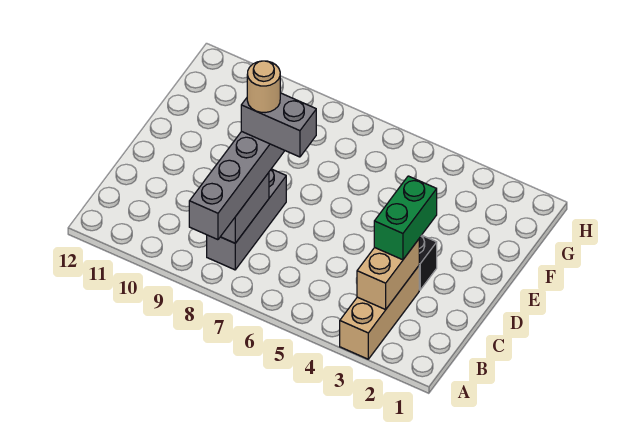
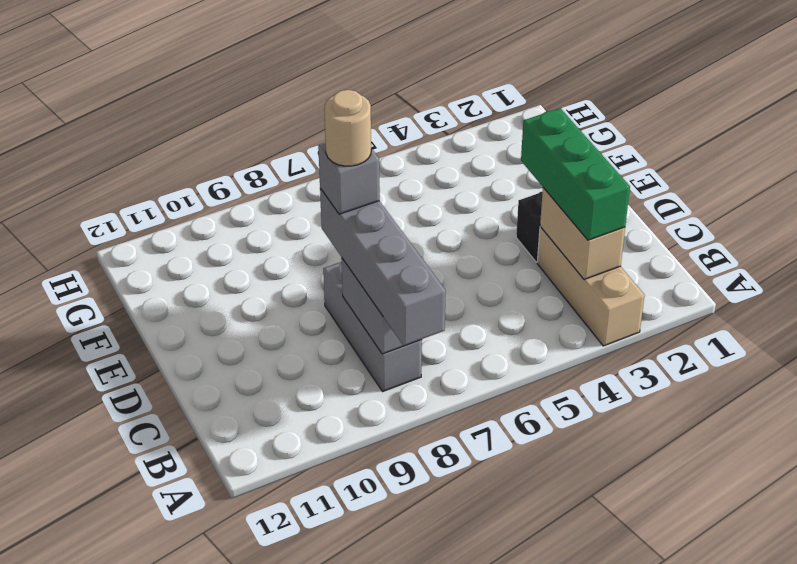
green brick C3:D3 level 3 -> green brick B3:D3 level 3
grey brick D7:D8 level 4 -> grey brick D8 level 4

